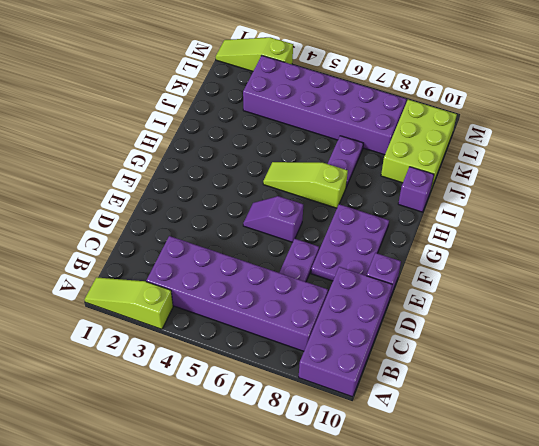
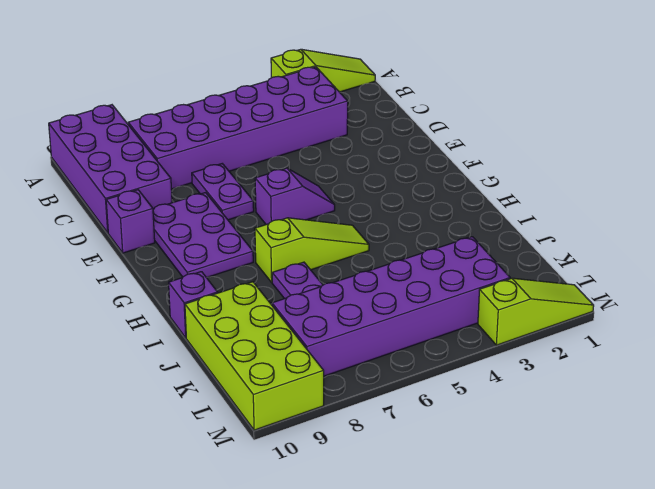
lime brick J9:L10 level 1 -> lime brick J9:M10 level 1

